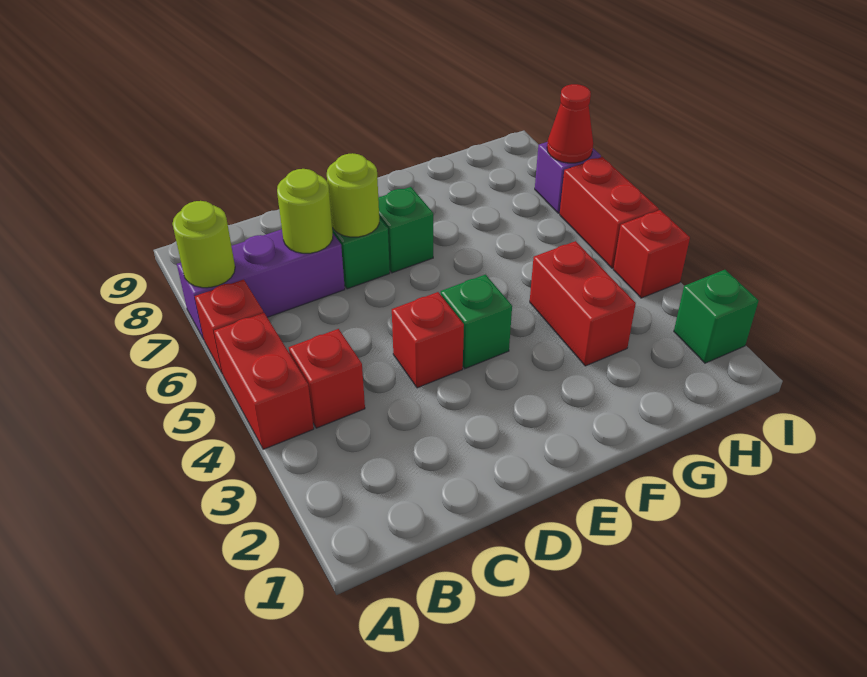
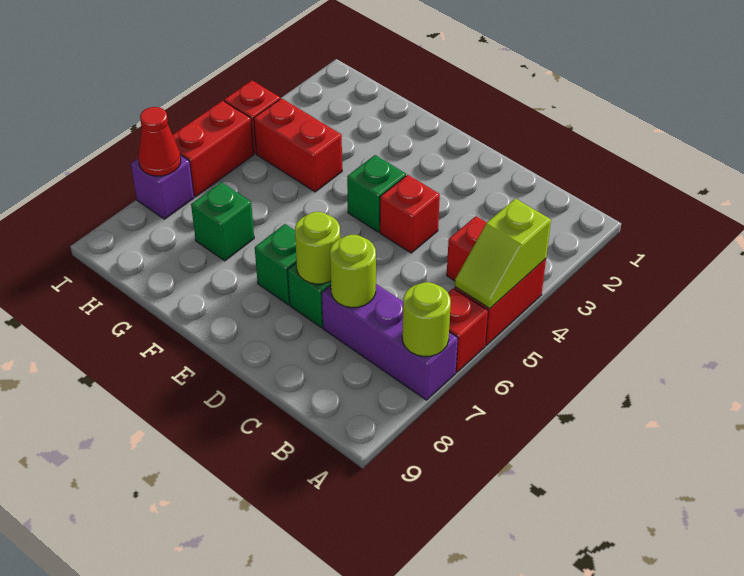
none -> lime slope A4:A5 level 2 top 4
red brick G3:G4 level 1 -> red brick G4:H4 level 1
green brick I2 level 1 -> green brick G7 level 1

